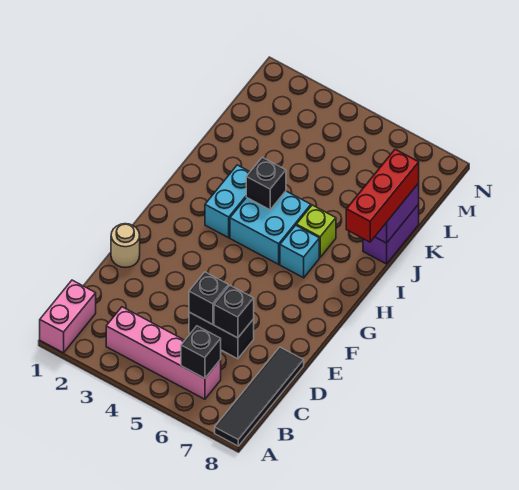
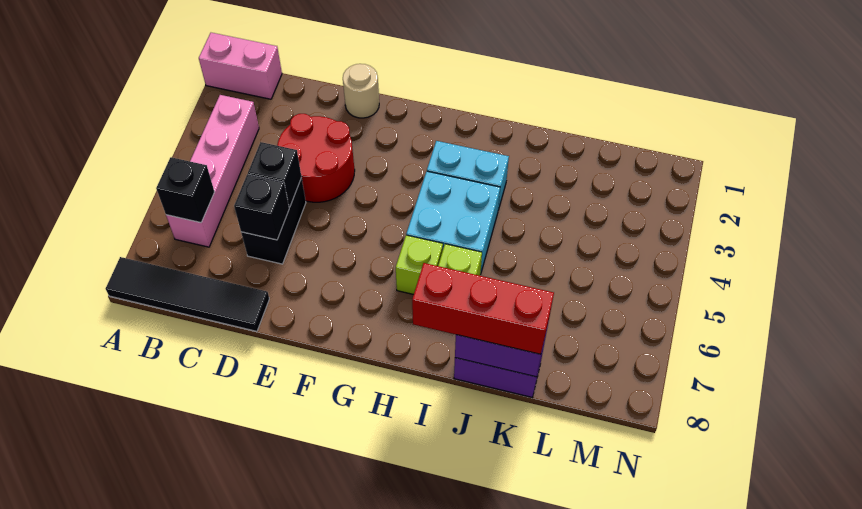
none -> red round brick D3:E4 level 1
cyan brick H6 level 1 -> lime brick H6 level 1
black brick I4 level 2 -> none

